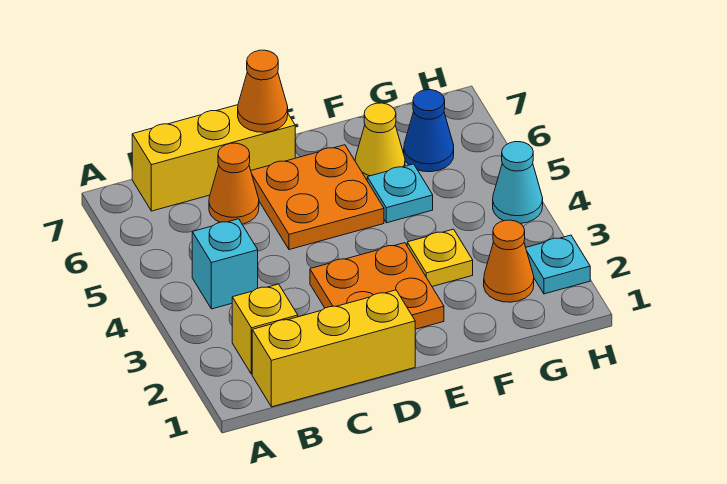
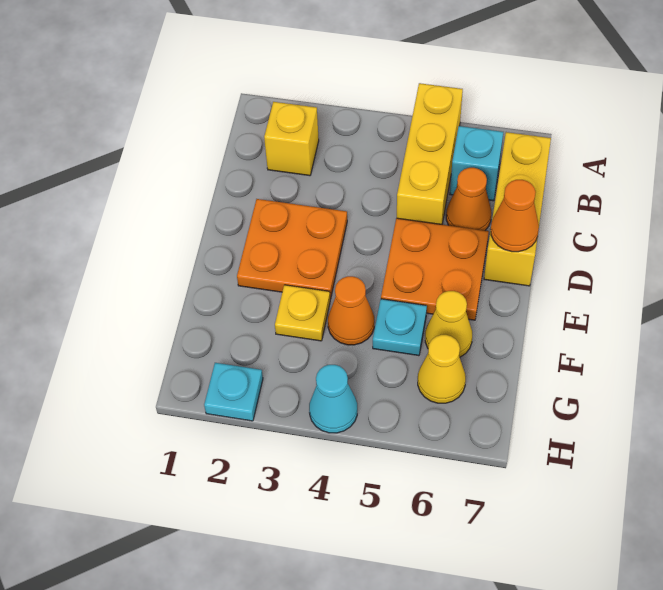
yellow brick B1:D1 level 1 -> yellow brick A5:C5 level 1
cyan brick B4 level 1 -> cyan brick B6 level 1
orange cone G2 level 1 -> orange cone F4 level 1
blue cone G6 level 1 -> yellow cone G6 level 1

